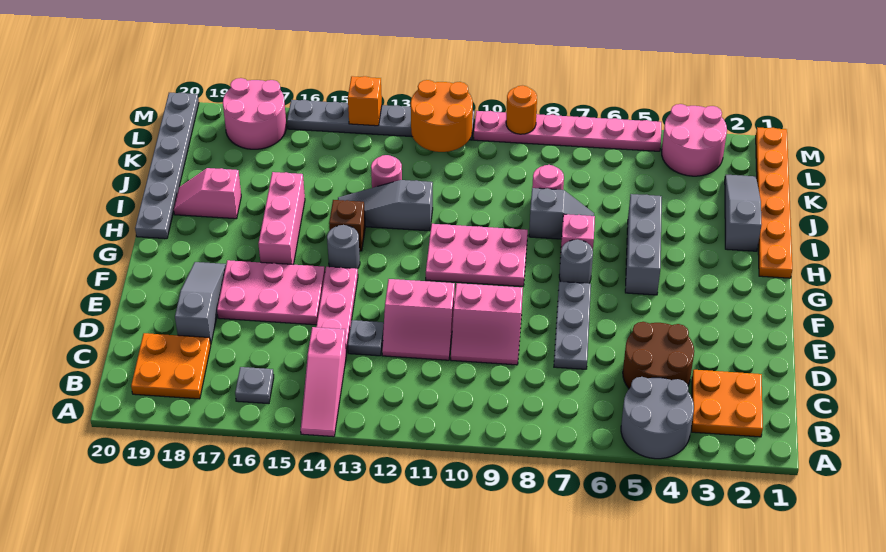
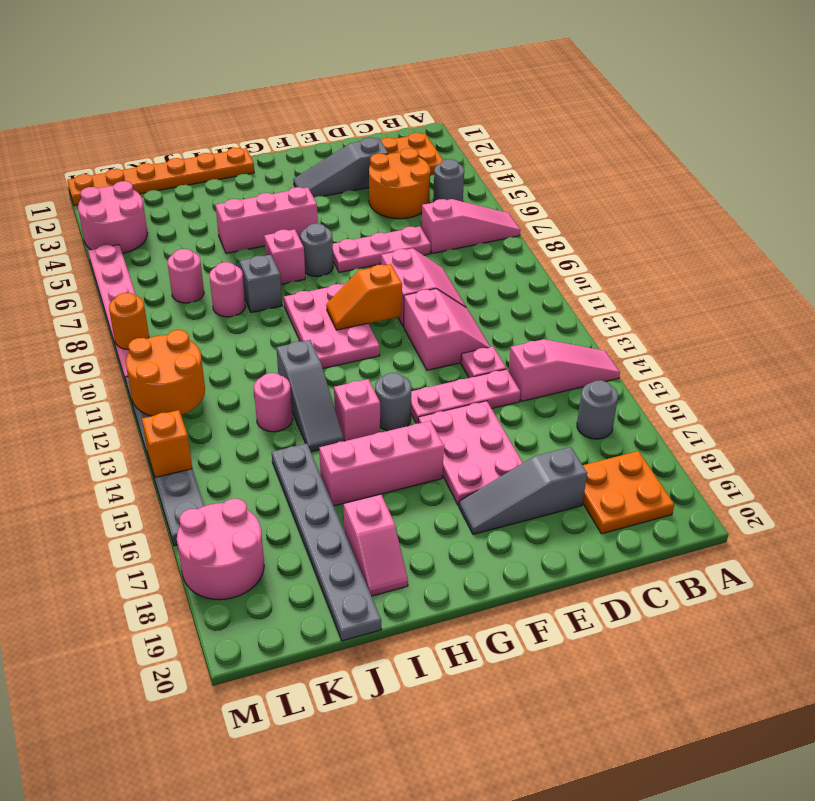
grey round brick A4:B5 level 1 -> grey round brick B5 level 1
none -> pink slope A7:C7 level 1 top C
grey plate B16 level 1 -> grey round brick B16 level 1
brown round brick C4:D5 level 1 -> orange round brick C4:D5 level 1
grey plate D7:F7 level 1 -> pink plate D7:F7 level 1
grey plate D13 level 1 -> pink plate D13 level 1
none -> orange slope F10:G10 level 2 top F
grey brick G5:I5 level 1 -> pink brick G5:I5 level 1
brown brick H14 level 1 -> pink brick H14 level 1
grey plate H20:M20 level 1 -> grey plate J15:J20 level 1
grey slope I2:K2 level 1 top I -> grey slope D3:F3 level 1 top D
none -> pink round brick K7 level 1

